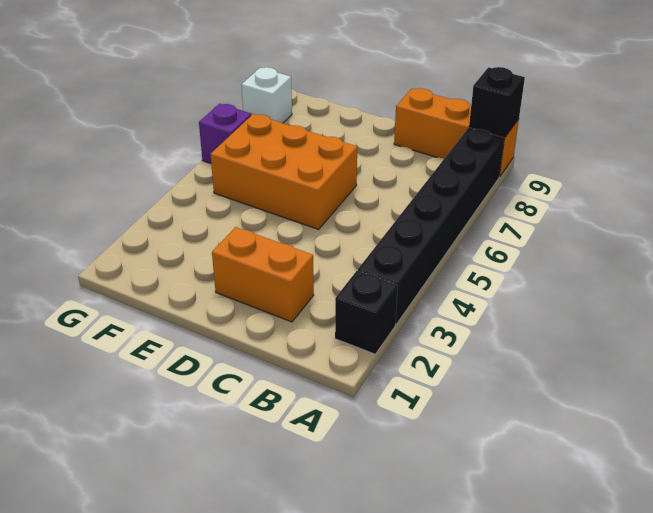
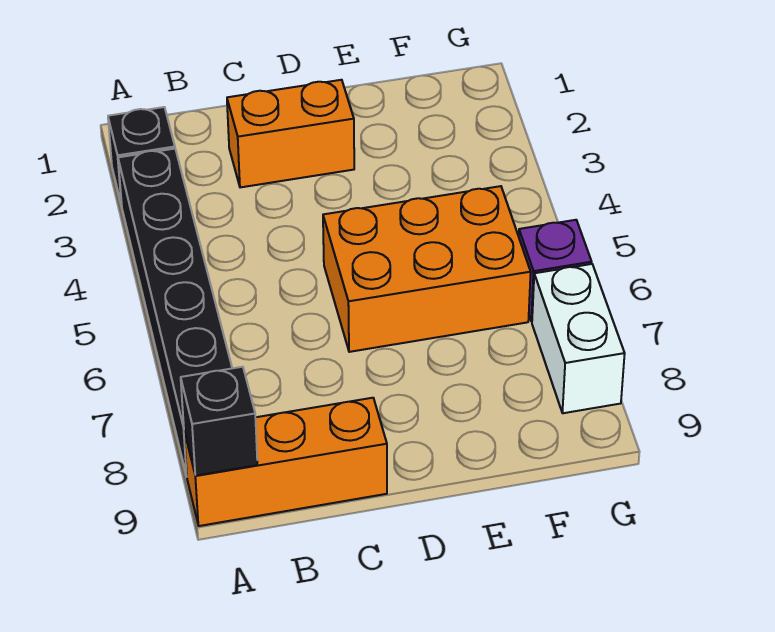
white brick G8 level 1 -> white brick G7:G8 level 1

